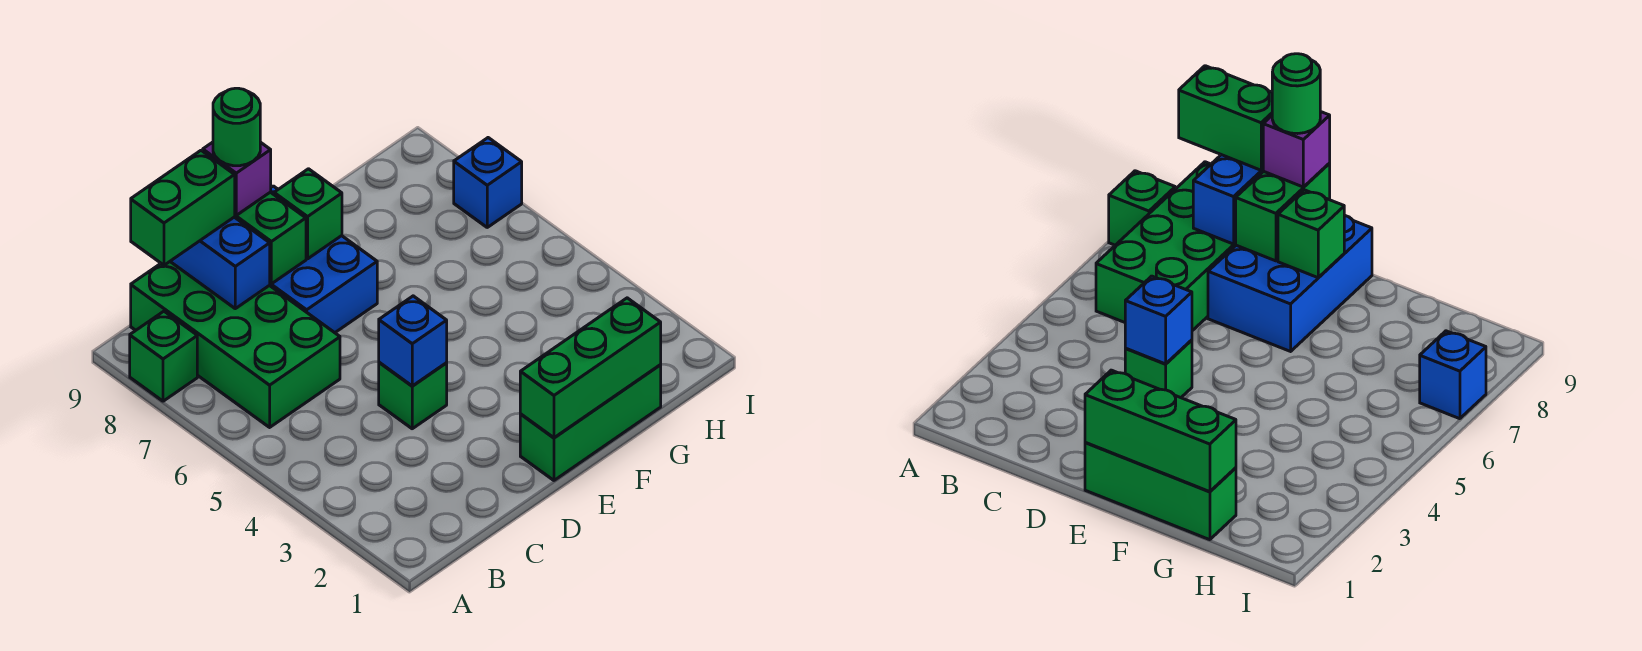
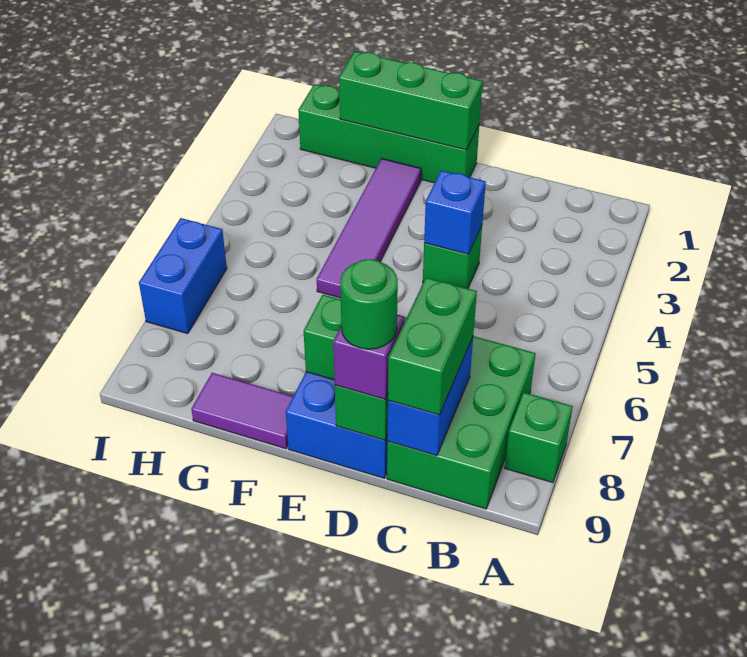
green brick B6:C9 level 1 -> green brick B7:C9 level 1
green brick B9:C9 level 3 -> green brick C8:C9 level 3
green brick E1:G1 level 1 -> green brick E1:H1 level 1
none -> purple tile F2:F5 level 1
none -> purple tile F9:G9 level 1
blue brick I7 level 1 -> blue brick I6:I7 level 1

